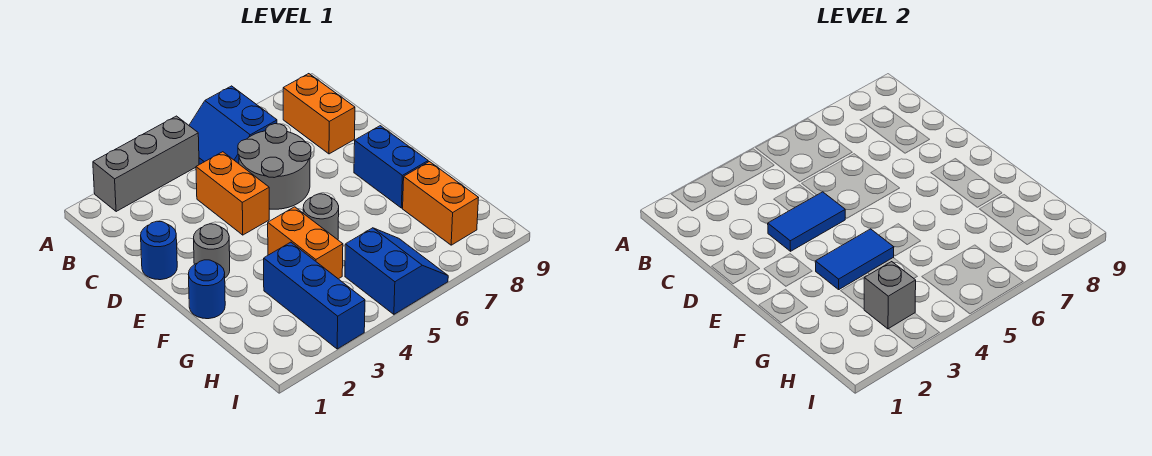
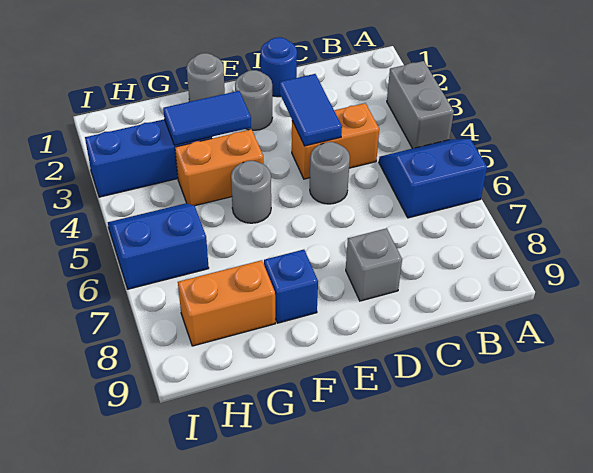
grey brick A2:A4 level 1 -> grey brick A3:A4 level 1
orange brick B8:C8 level 1 -> none
grey round brick C5:D6 level 1 -> grey round brick D5 level 1
blue brick E8:F8 level 1 -> blue brick F8 level 1
blue round brick F1 level 1 -> grey round brick F1 level 1
blue tile F3:F4 level 2 -> blue tile F3:G3 level 2
grey brick H3 level 2 -> grey brick D8 level 1
blue slope H5:I6 level 1 top 5 -> blue slope H5:I6 level 1 top 6

